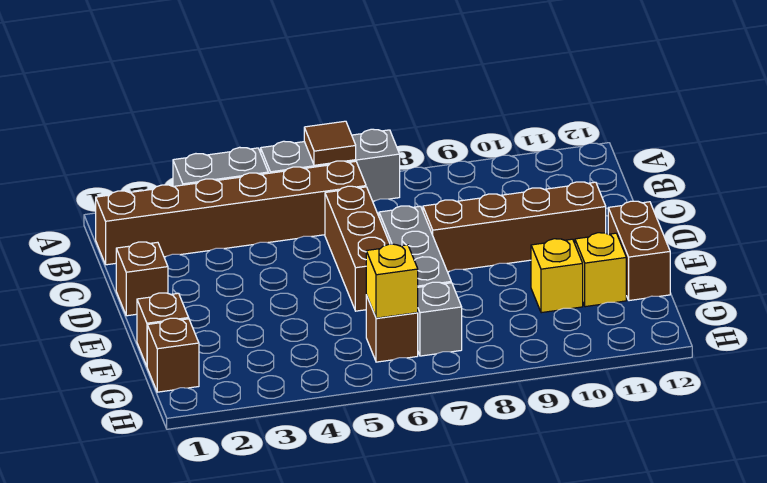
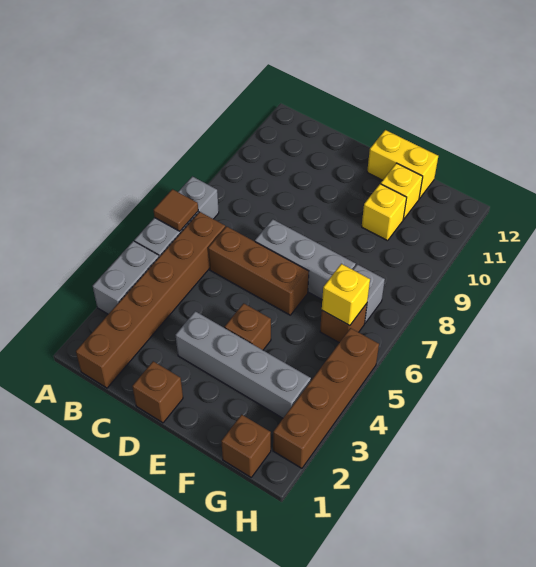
none -> grey brick D3:G3 level 1
brown brick D8:D11 level 1 -> brown brick H2:H5 level 1
brown brick E12:F12 level 1 -> yellow brick E12:F12 level 1
brown brick F1 level 1 -> brown brick E4 level 1

